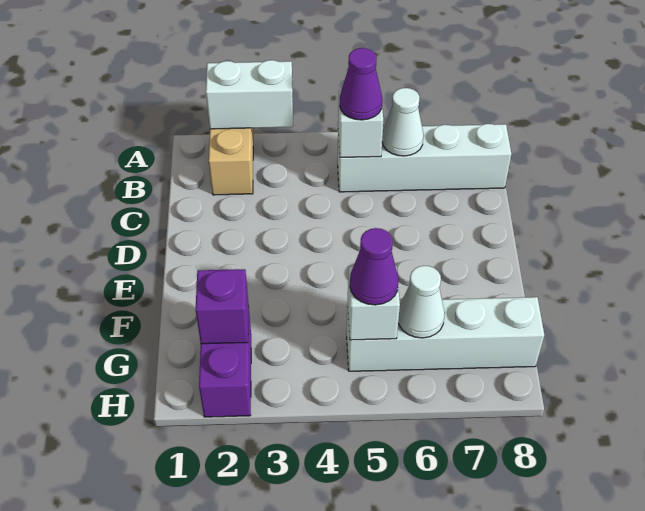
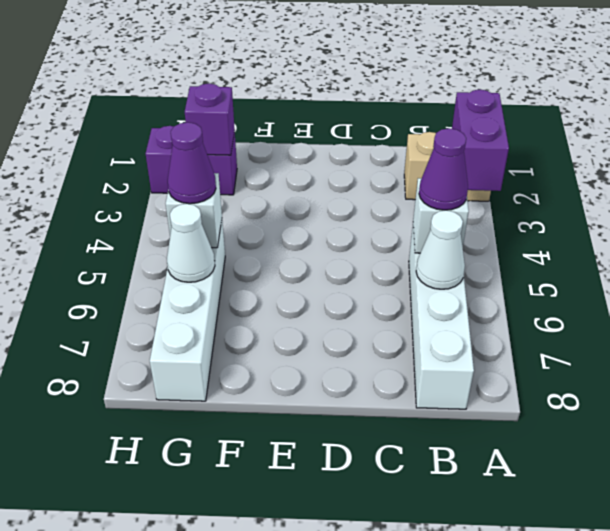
white brick A2:A3 level 2 -> purple brick A2:A3 level 2

